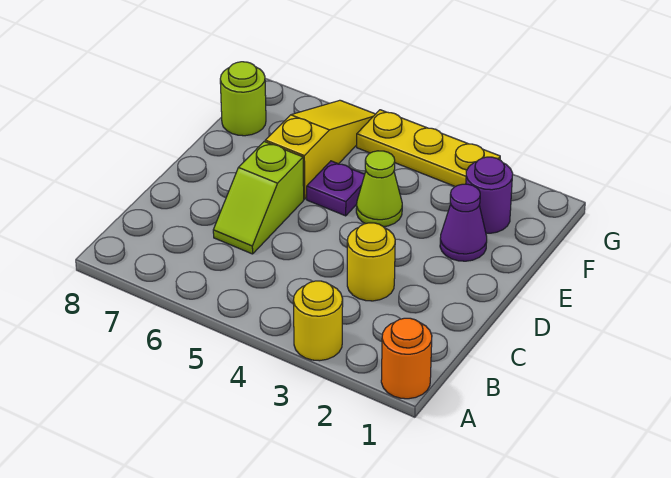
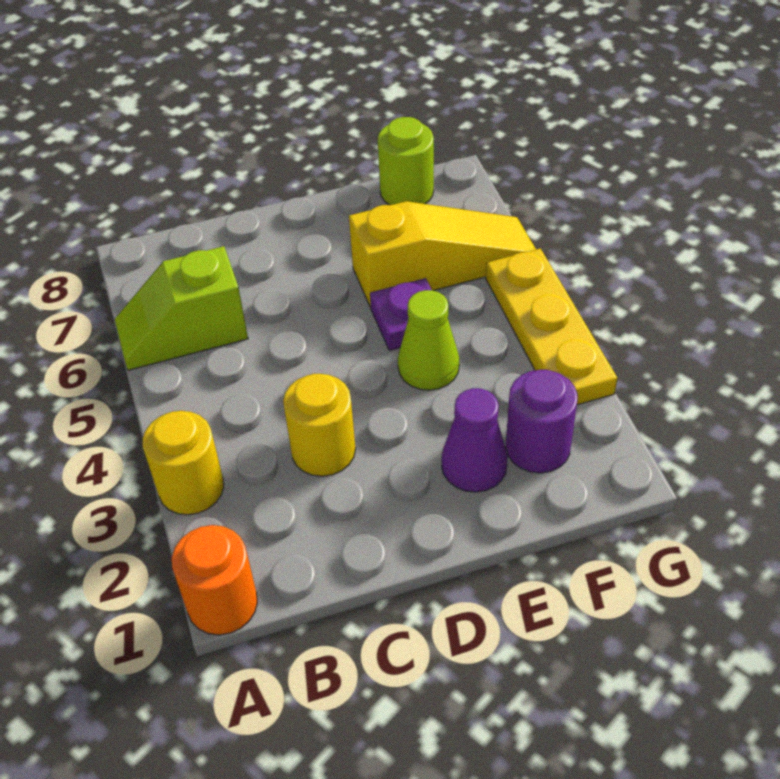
lime slope C6:D6 level 1 top D -> lime slope A6:B6 level 1 top B

